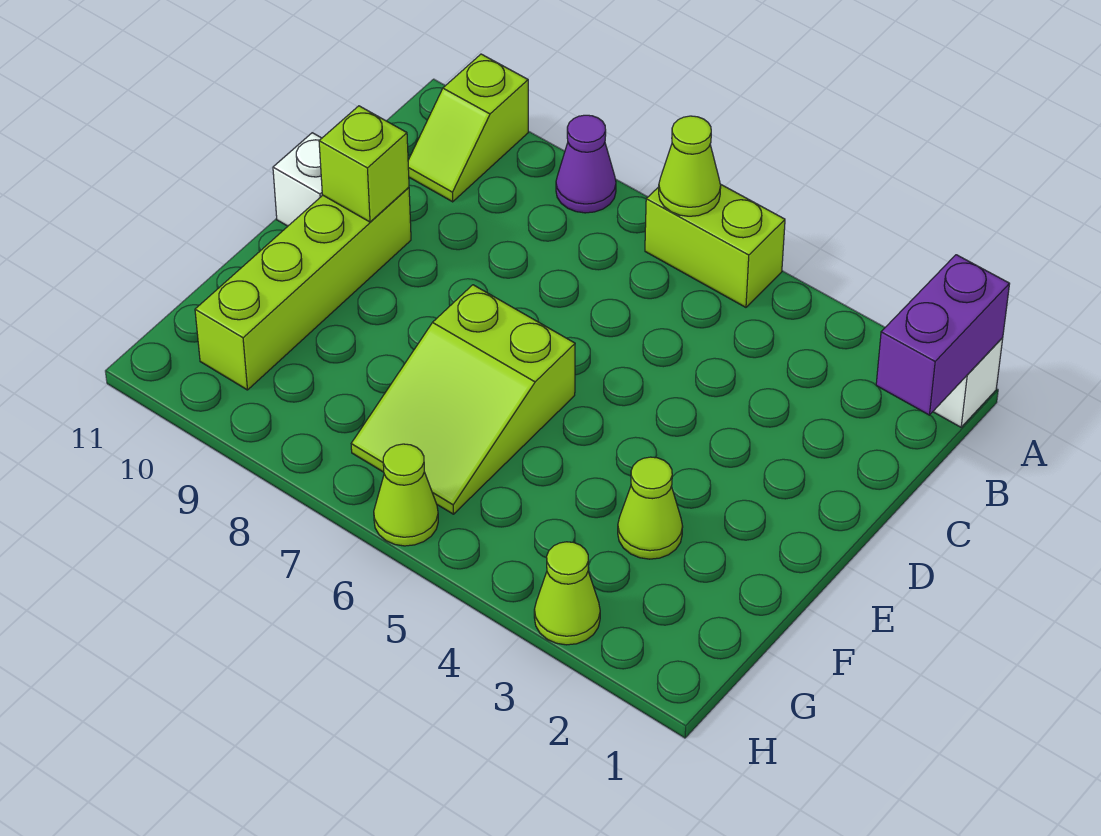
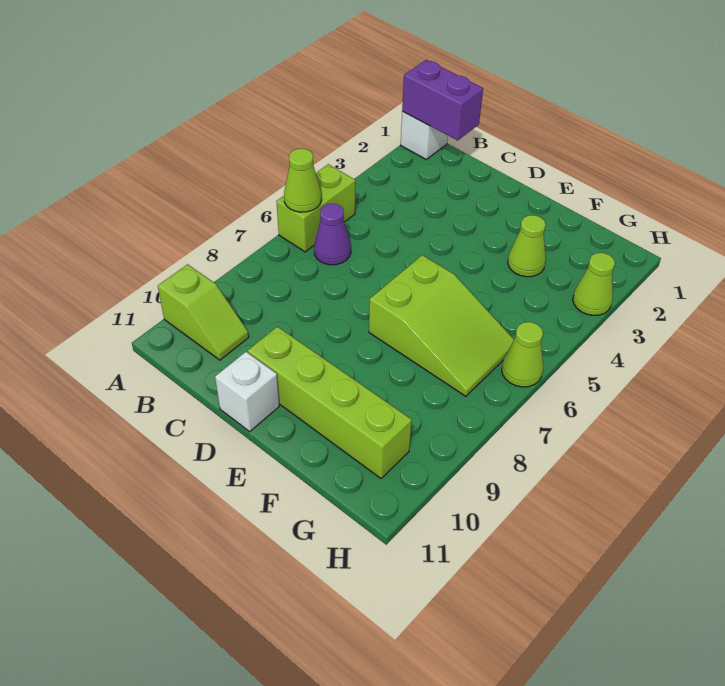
purple cone A8 level 1 -> purple cone B6 level 1
lime brick D10 level 2 -> none

